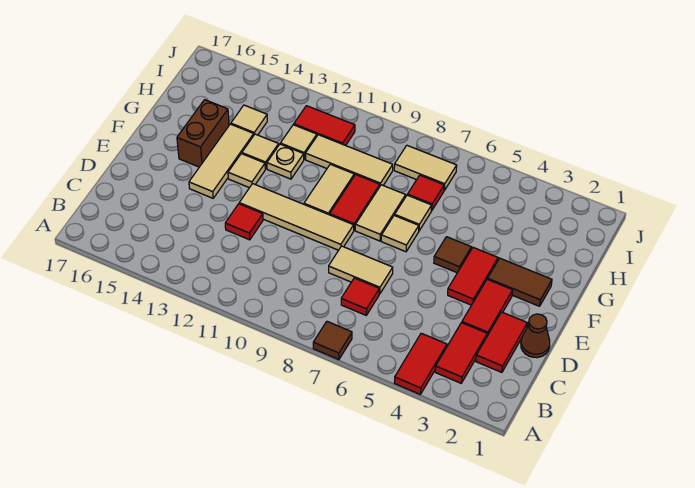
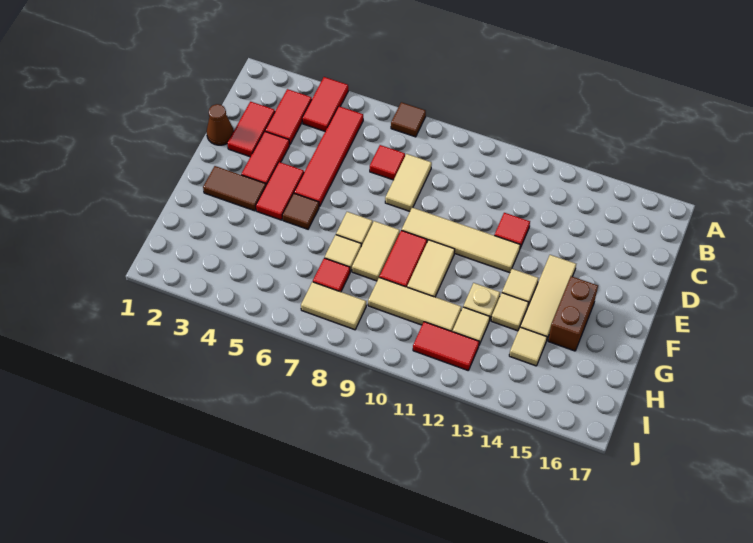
none -> red tile B5:E5 level 1
tan tile D7:D8 level 1 -> tan tile C8:D8 level 1

